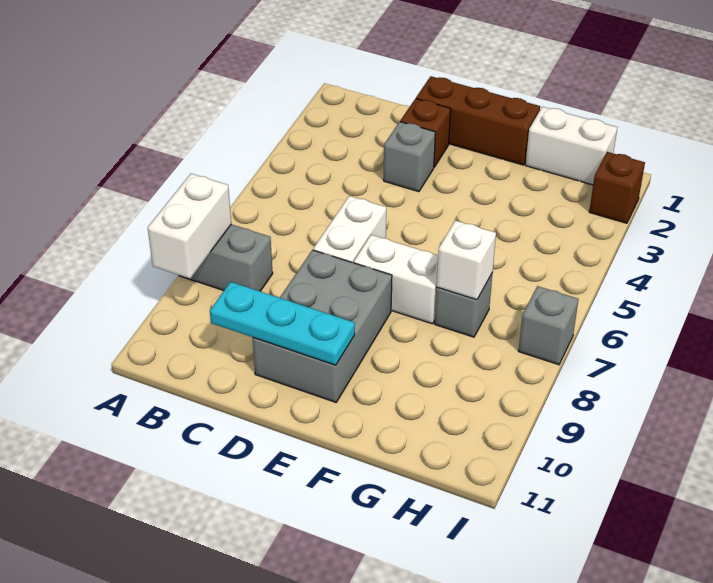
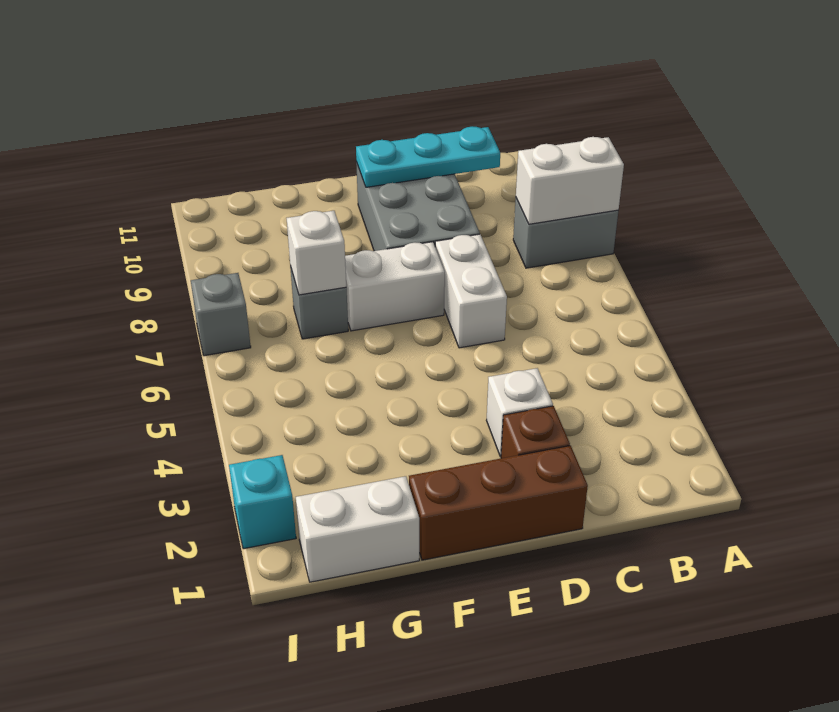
white brick A8:A9 level 2 -> white brick A8:B8 level 2
grey brick D3 level 1 -> white brick D3 level 1
brown brick I2 level 1 -> cyan brick I2 level 1

